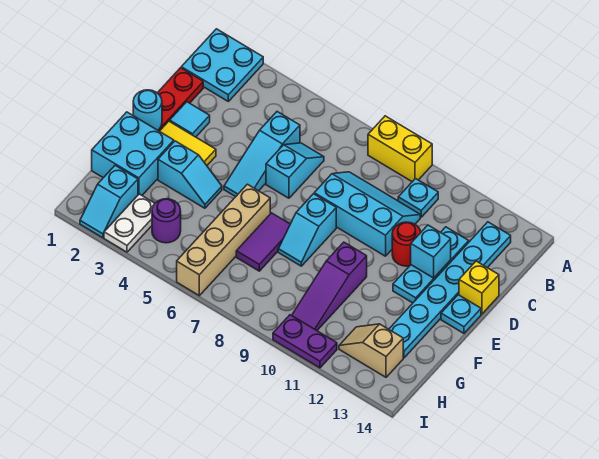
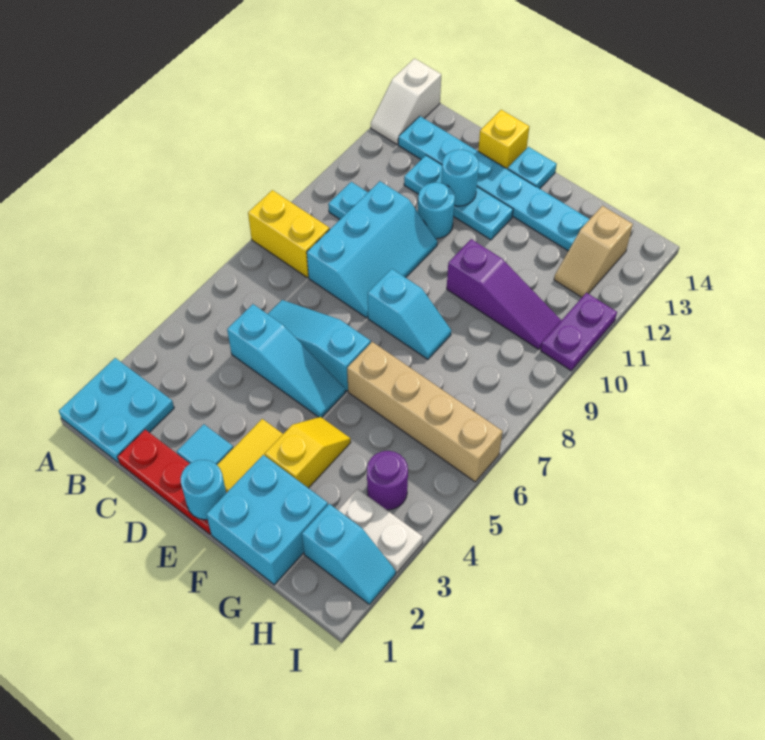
yellow brick A8:A9 level 1 -> yellow brick A8:B8 level 1
none -> white slope A13:A14 level 1 top 14
cyan slope C6:D6 level 1 top D -> cyan slope C6:E6 level 1 top E
cyan slope C8:D10 level 1 top D -> cyan slope C8:D10 level 1 top C
red round brick D11 level 1 -> cyan round brick D11 level 1
cyan brick D12 level 2 -> cyan round brick D12 level 2
cyan slope F3:F4 level 1 top 3 -> yellow slope F3:F4 level 1 top 3
purple tile F7:G7 level 1 -> none

